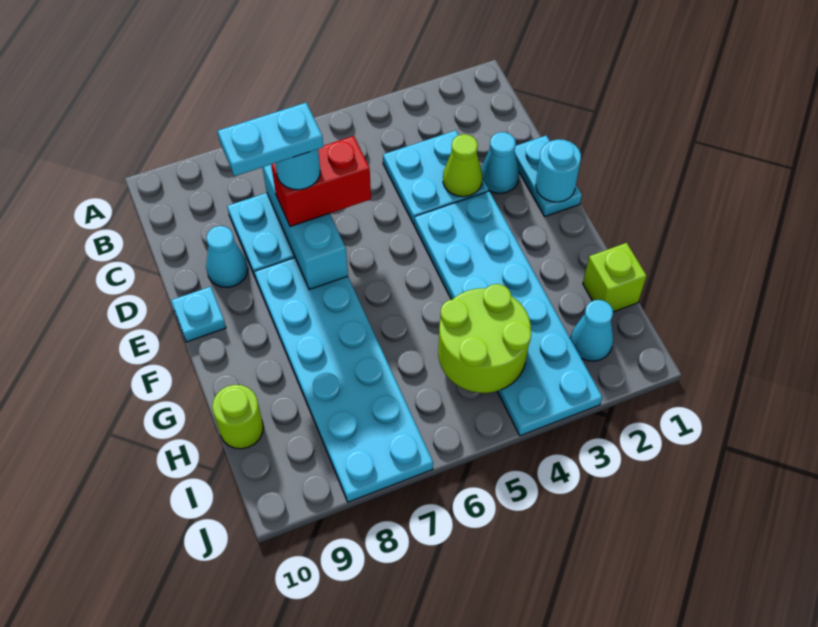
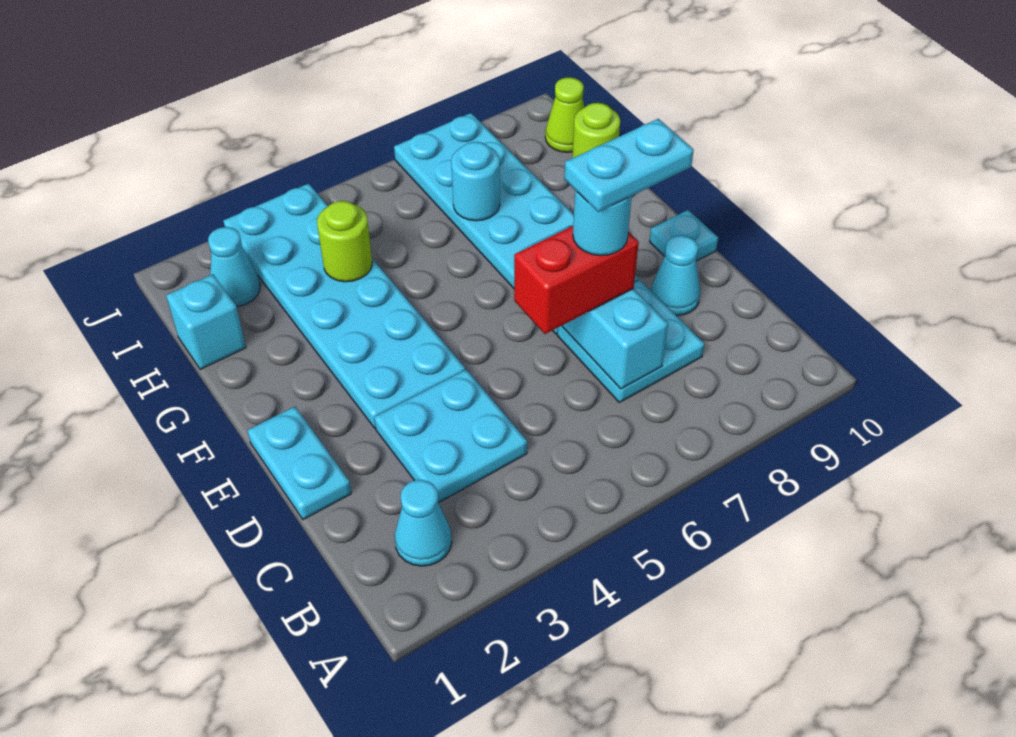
cyan cone D2 level 1 -> cyan cone B2 level 1
lime cone D3 level 2 -> lime cone I10 level 1
cyan round brick E1 level 2 -> cyan round brick H7 level 2
lime brick H1 level 1 -> cyan brick H1 level 1
lime round brick H4:I5 level 2 -> lime round brick H4 level 2

